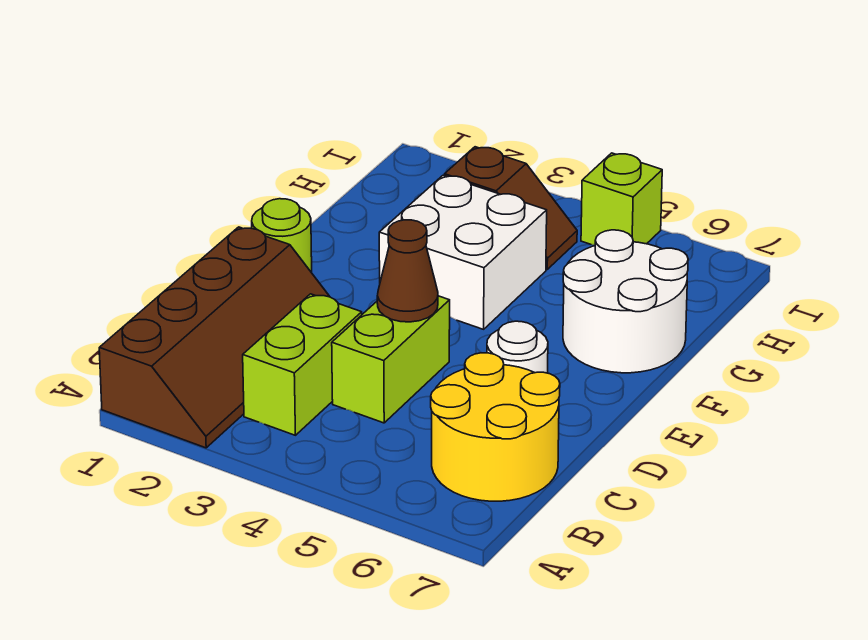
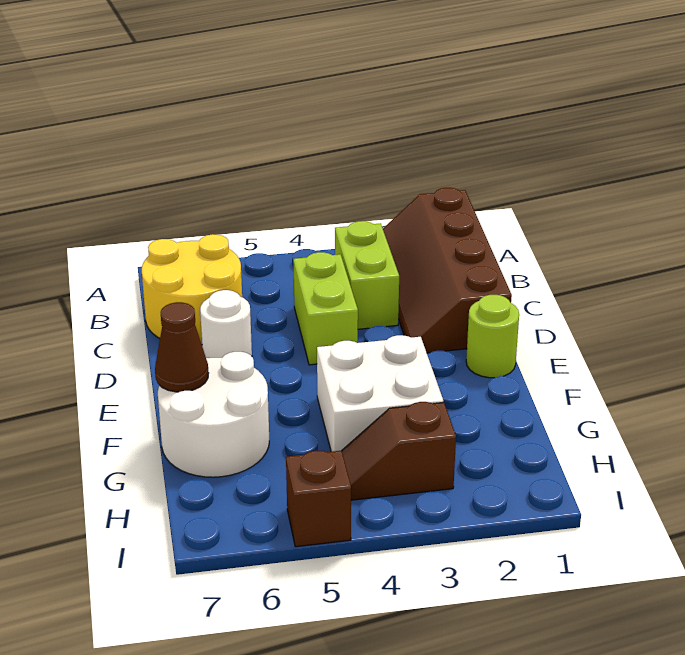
brown cone D4 level 2 -> brown cone F7 level 2
lime brick I5 level 1 -> brown brick I5 level 1

